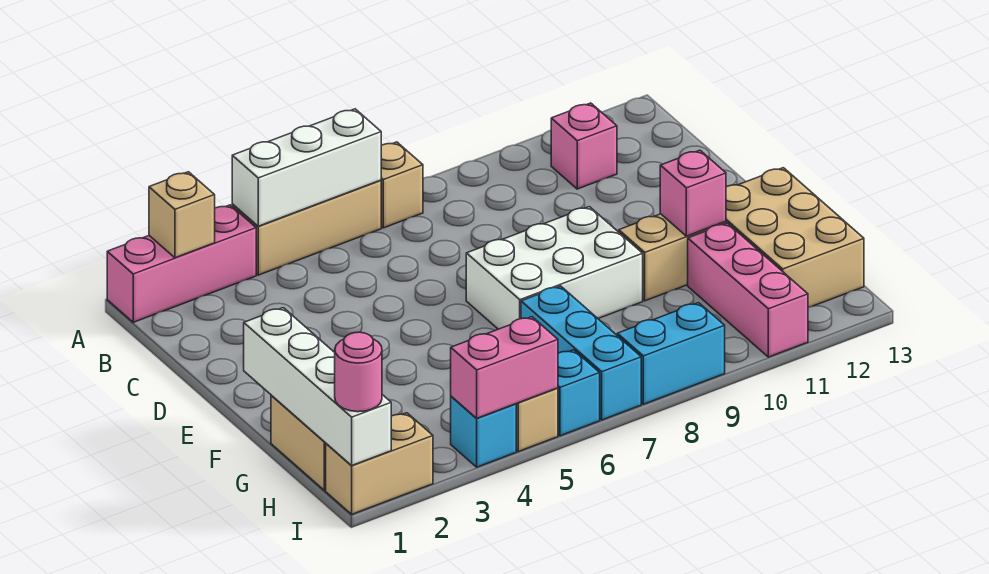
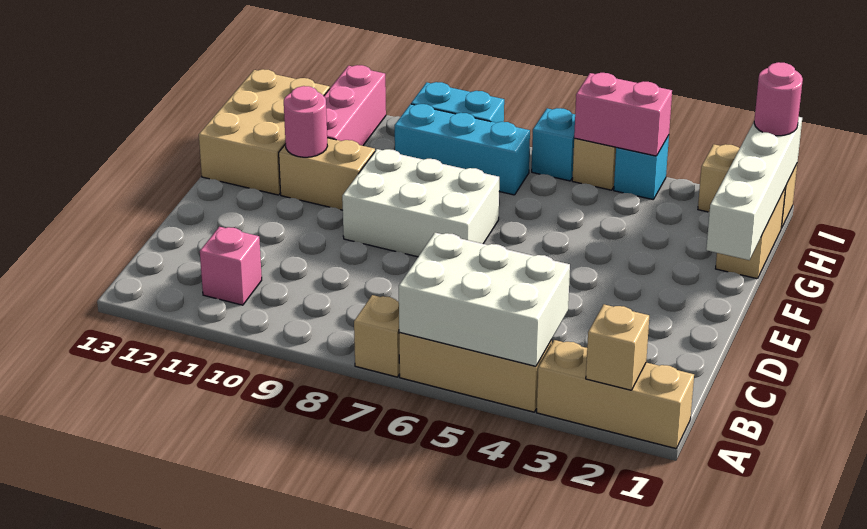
pink brick A1:A3 level 1 -> tan brick A1:A3 level 1
white brick A4:A6 level 2 -> white brick A4:B6 level 2
pink brick F11 level 2 -> pink round brick F11 level 2
cyan brick G7:I7 level 1 -> cyan brick H7:H9 level 1

